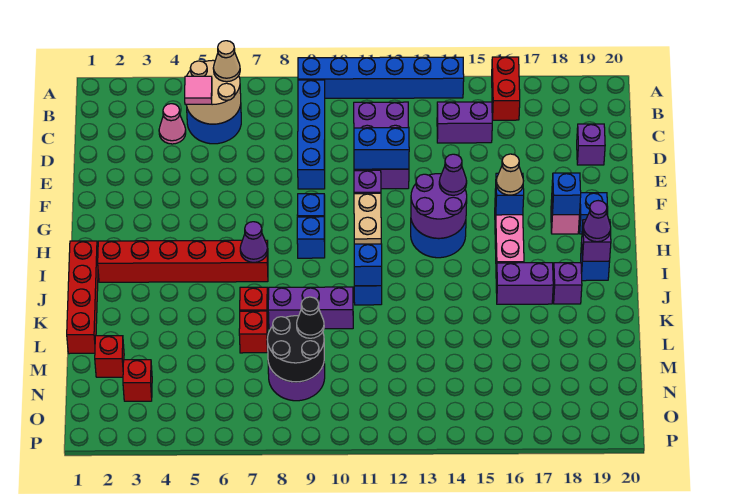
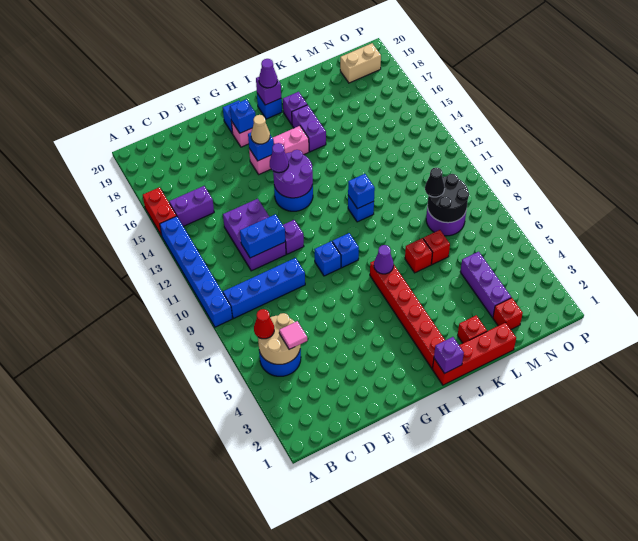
red brick A16:B16 level 1 -> red brick A15:A16 level 1
tan cone B6 level 3 -> red cone B6 level 3
pink cone C4 level 1 -> none
purple brick C11:E12 level 1 -> purple brick D11:E13 level 1
purple brick C14:C15 level 1 -> purple brick B15:C15 level 1
purple brick D19 level 1 -> purple brick I1 level 2
blue brick E11:E12 level 2 -> blue brick D11:E11 level 2
tan brick G11:H11 level 1 -> tan brick N19:O19 level 1
purple brick K8:K10 level 1 -> purple brick M3:M5 level 1
red brick N3 level 1 -> red brick K2 level 1

